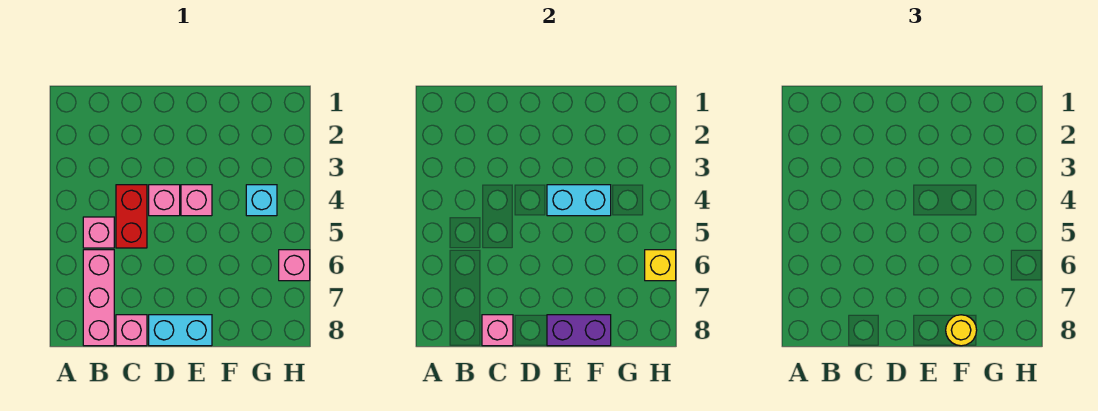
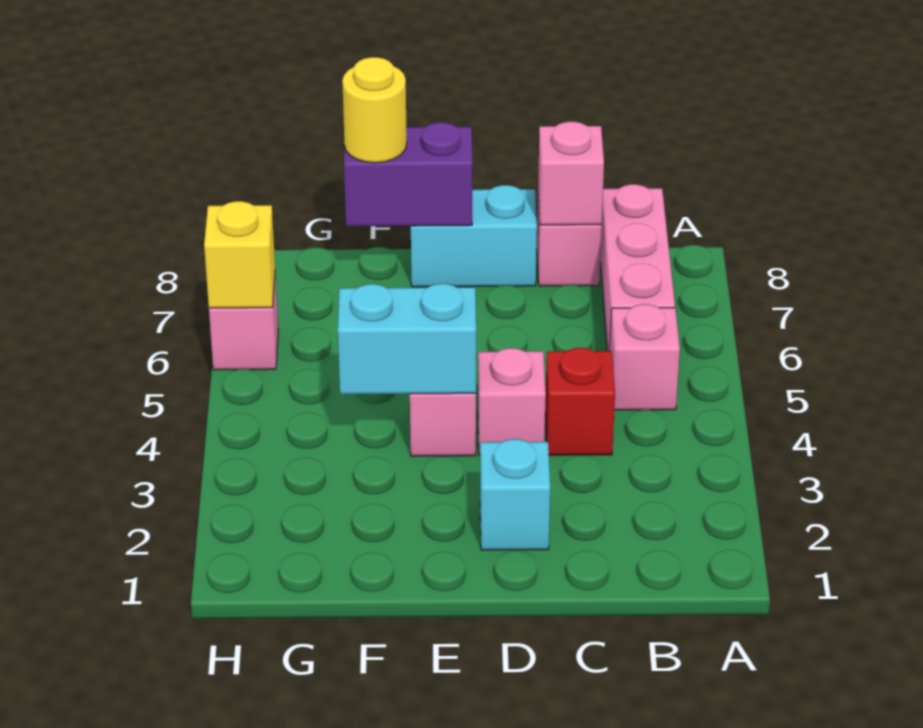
red brick C4:C5 level 1 -> red brick C4 level 1
cyan brick G4 level 1 -> cyan brick D2 level 1

